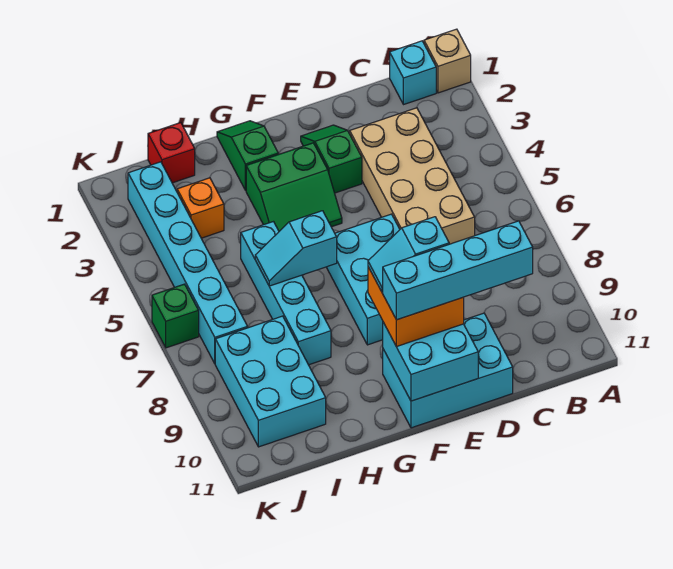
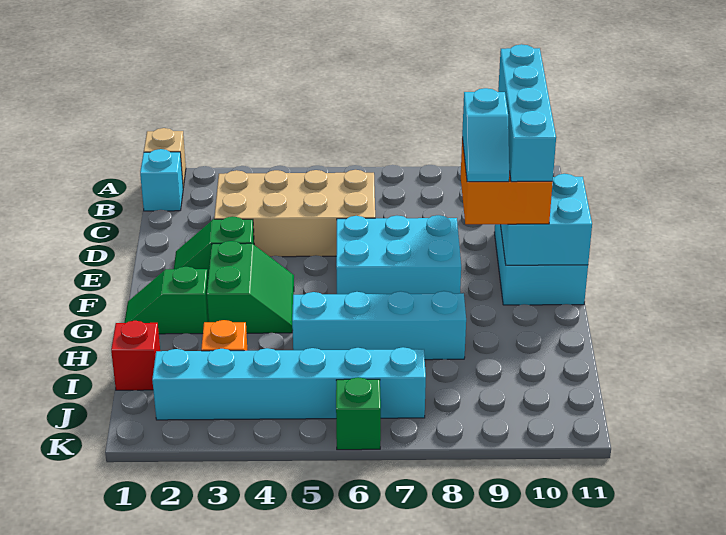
cyan slope G6:H6 level 2 top G -> none
cyan brick I8:J10 level 1 -> none

